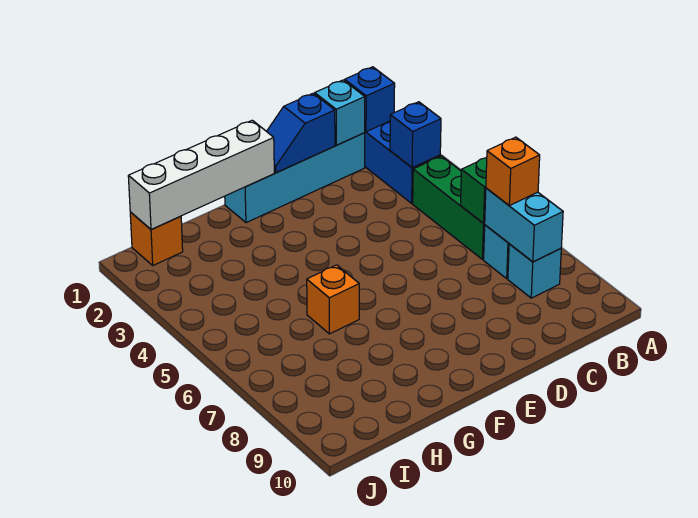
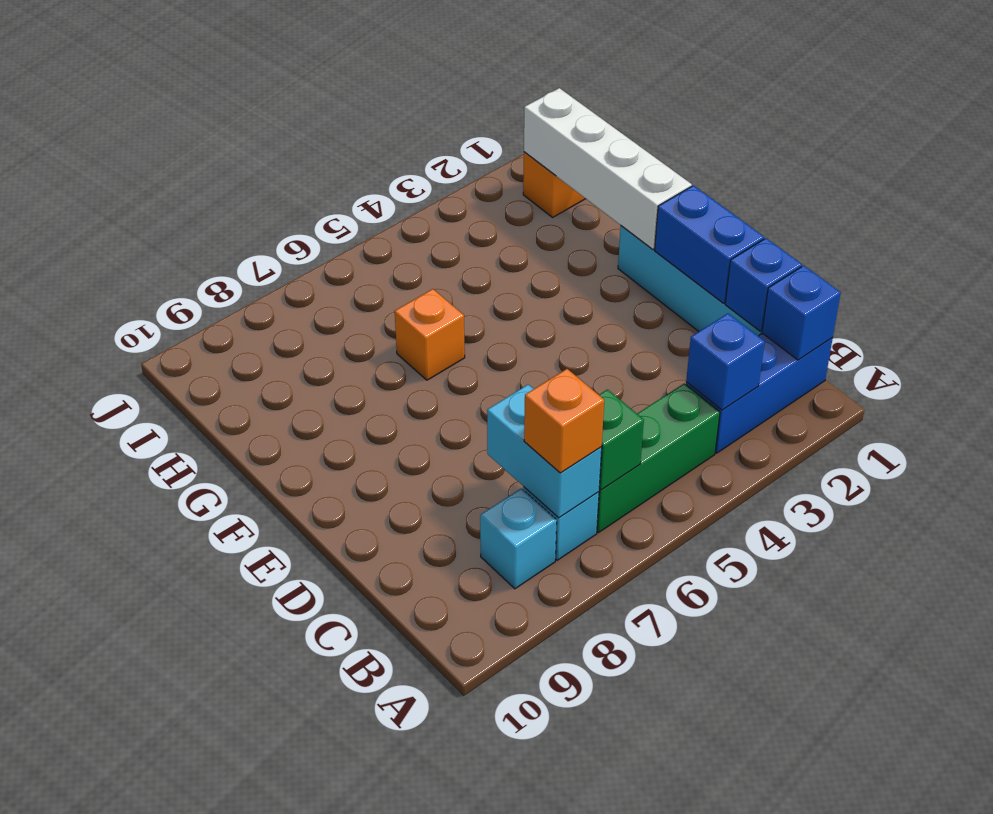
cyan brick B7:B8 level 2 -> cyan brick B7:C7 level 2
cyan brick C1 level 2 -> blue brick C1 level 2
blue slope D1:E1 level 2 top D -> blue brick D1:E1 level 2

